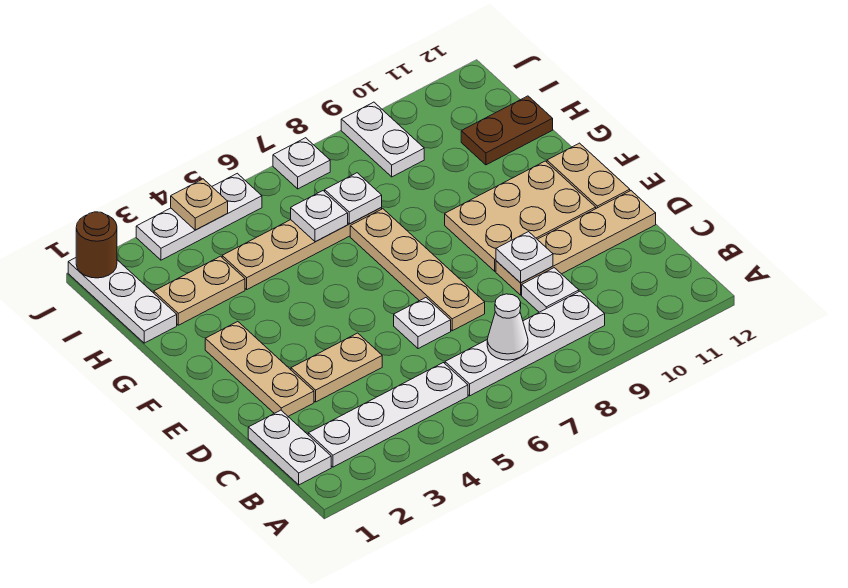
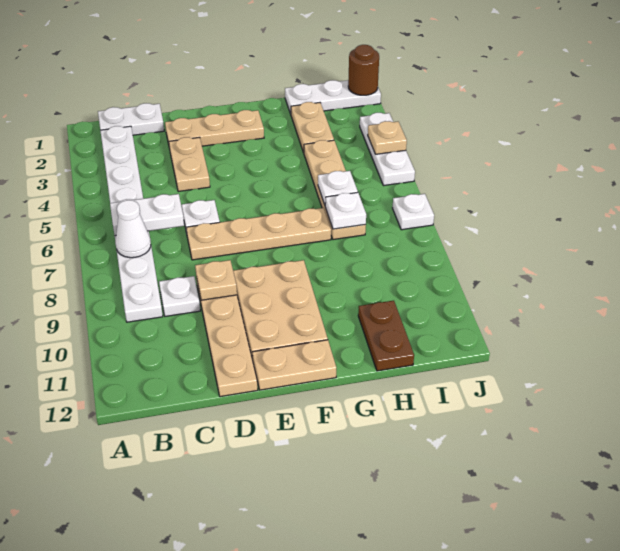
white plate D9 level 2 -> tan plate D9 level 2
white plate I9:J9 level 1 -> white plate B6:C6 level 2

